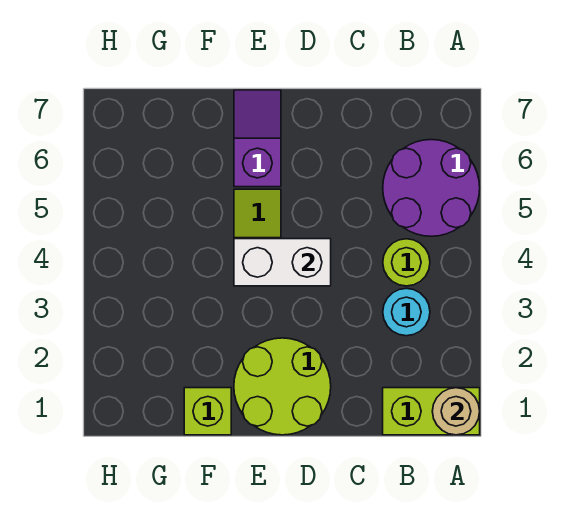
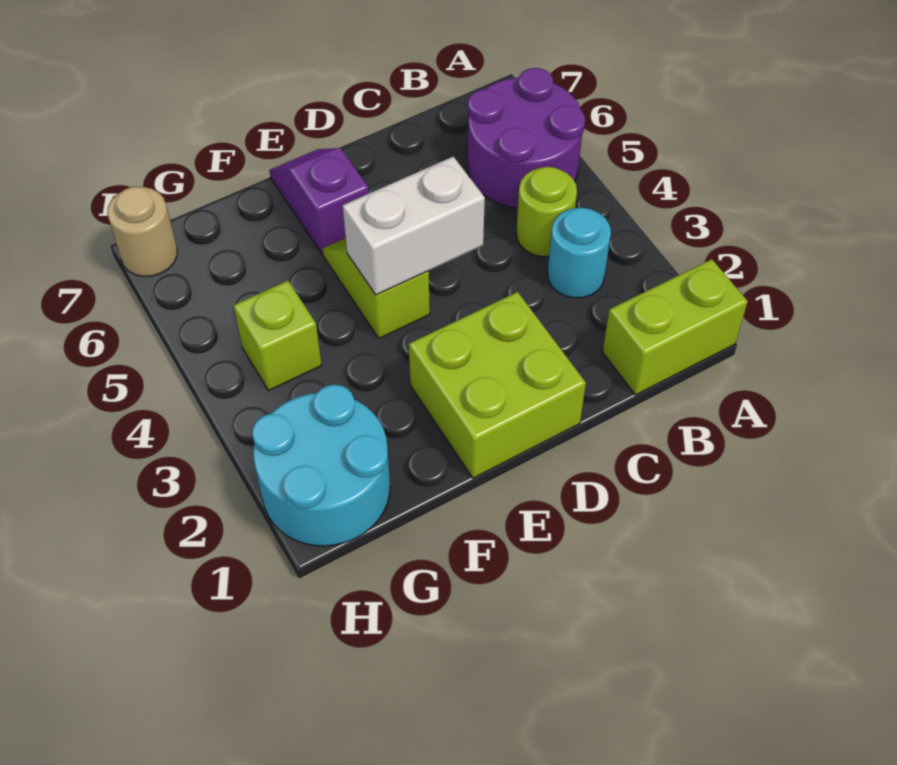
tan round brick A1 level 2 -> tan round brick H7 level 1
lime round brick D1:E2 level 1 -> lime brick D1:E2 level 1
lime brick F1 level 1 -> lime brick G4 level 1
none -> cyan round brick G1:H2 level 1

